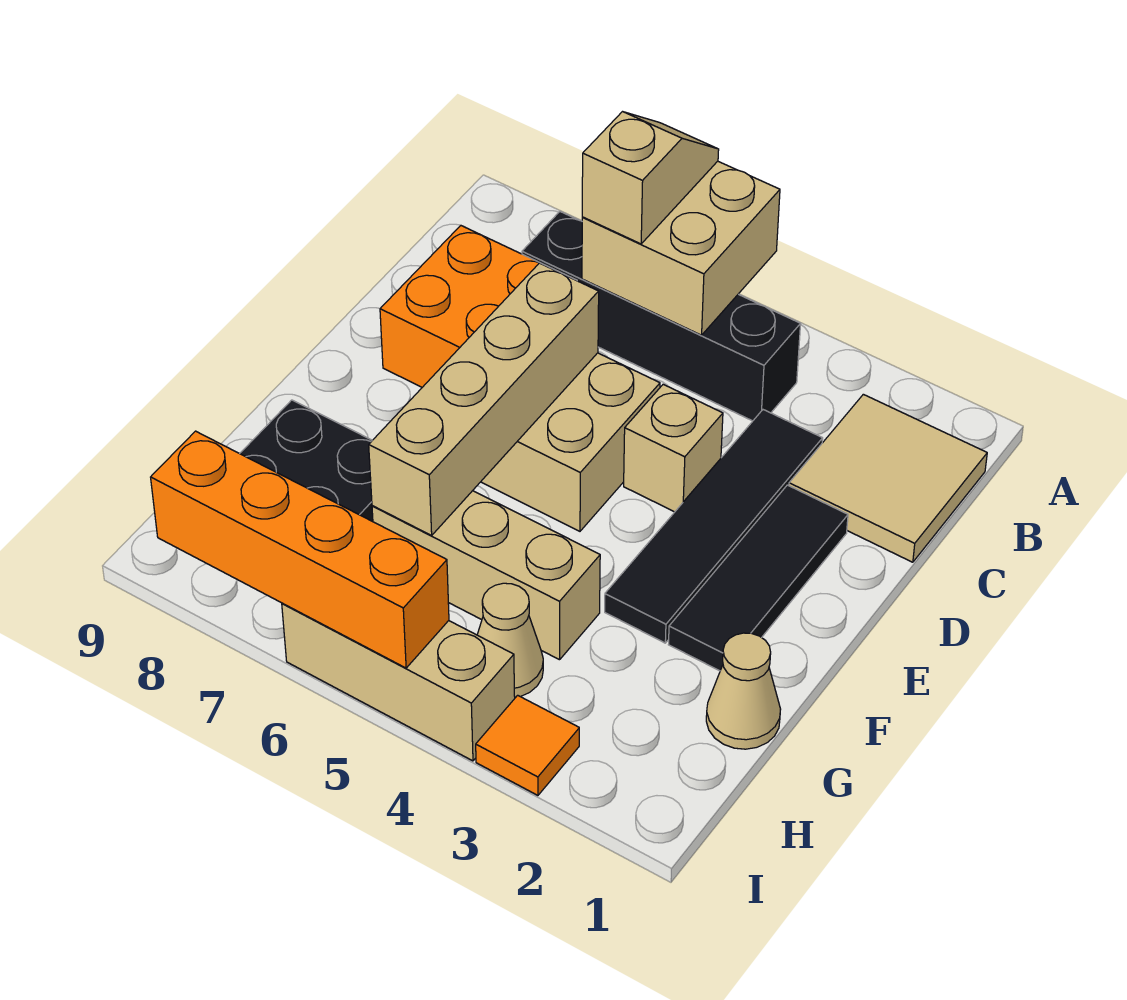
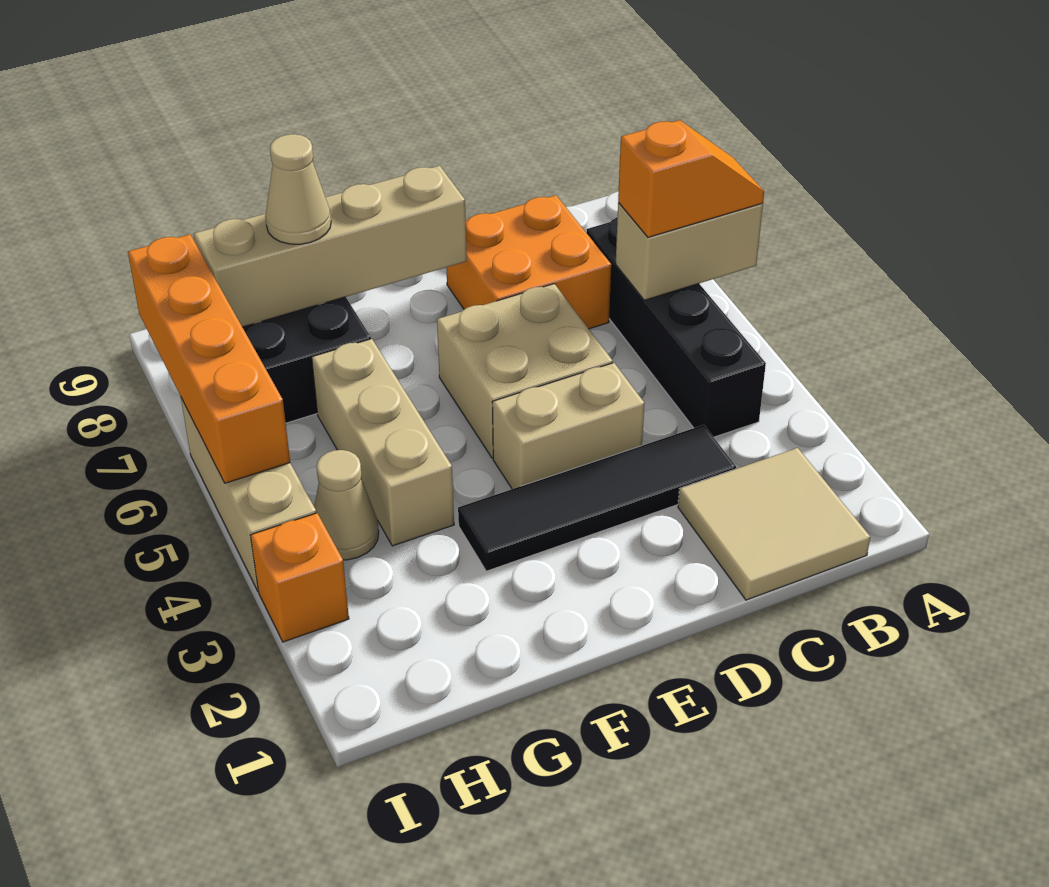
tan brick A5:B6 level 2 -> tan brick A6:B6 level 2
tan slope A6:B6 level 3 top B -> orange slope A6:B6 level 3 top B
black tile D2:F2 level 1 -> none
tan brick D4 level 1 -> tan brick D4:E4 level 1
tan brick D6:G6 level 2 -> tan brick E8:H8 level 2
tan cone G1 level 1 -> tan cone G8 level 3
orange tile I3 level 1 -> orange brick I3 level 1

